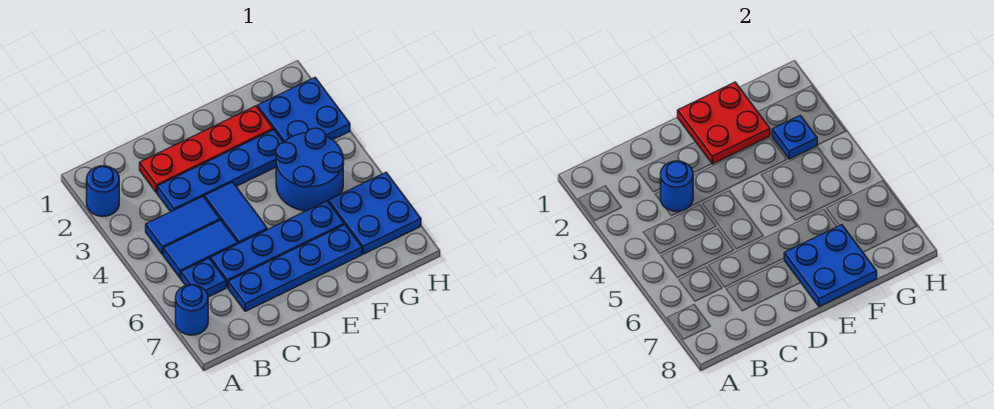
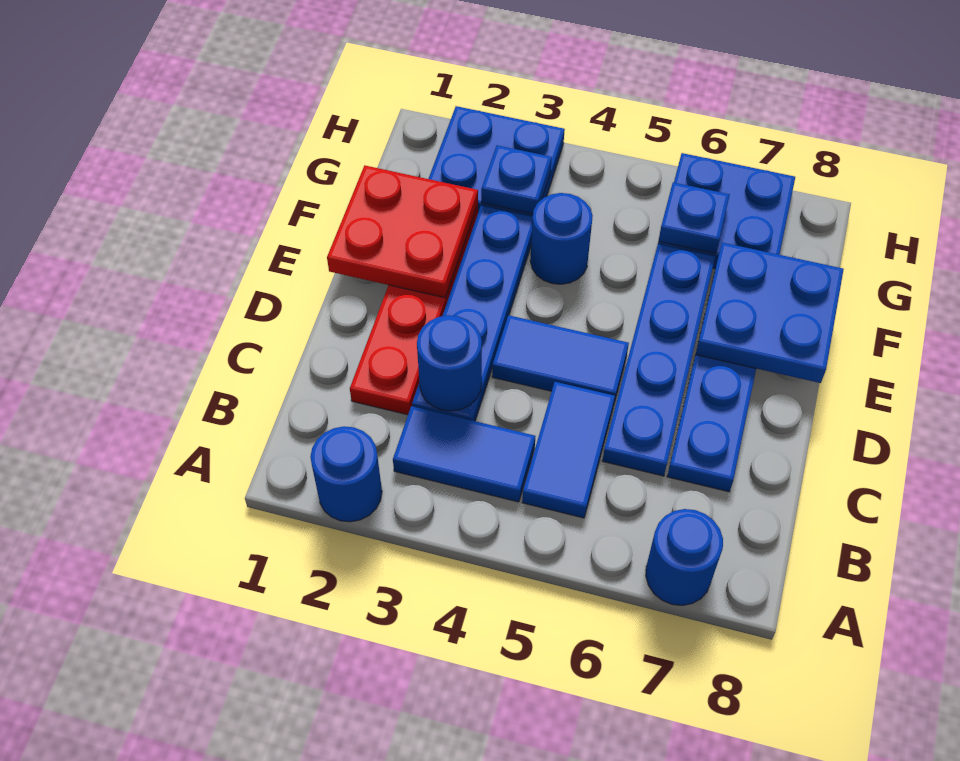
blue tile B4:C4 level 1 -> blue tile B3:B4 level 1
blue plate B6 level 1 -> blue plate G6 level 2
blue round brick F4:G5 level 1 -> blue round brick F4 level 1

